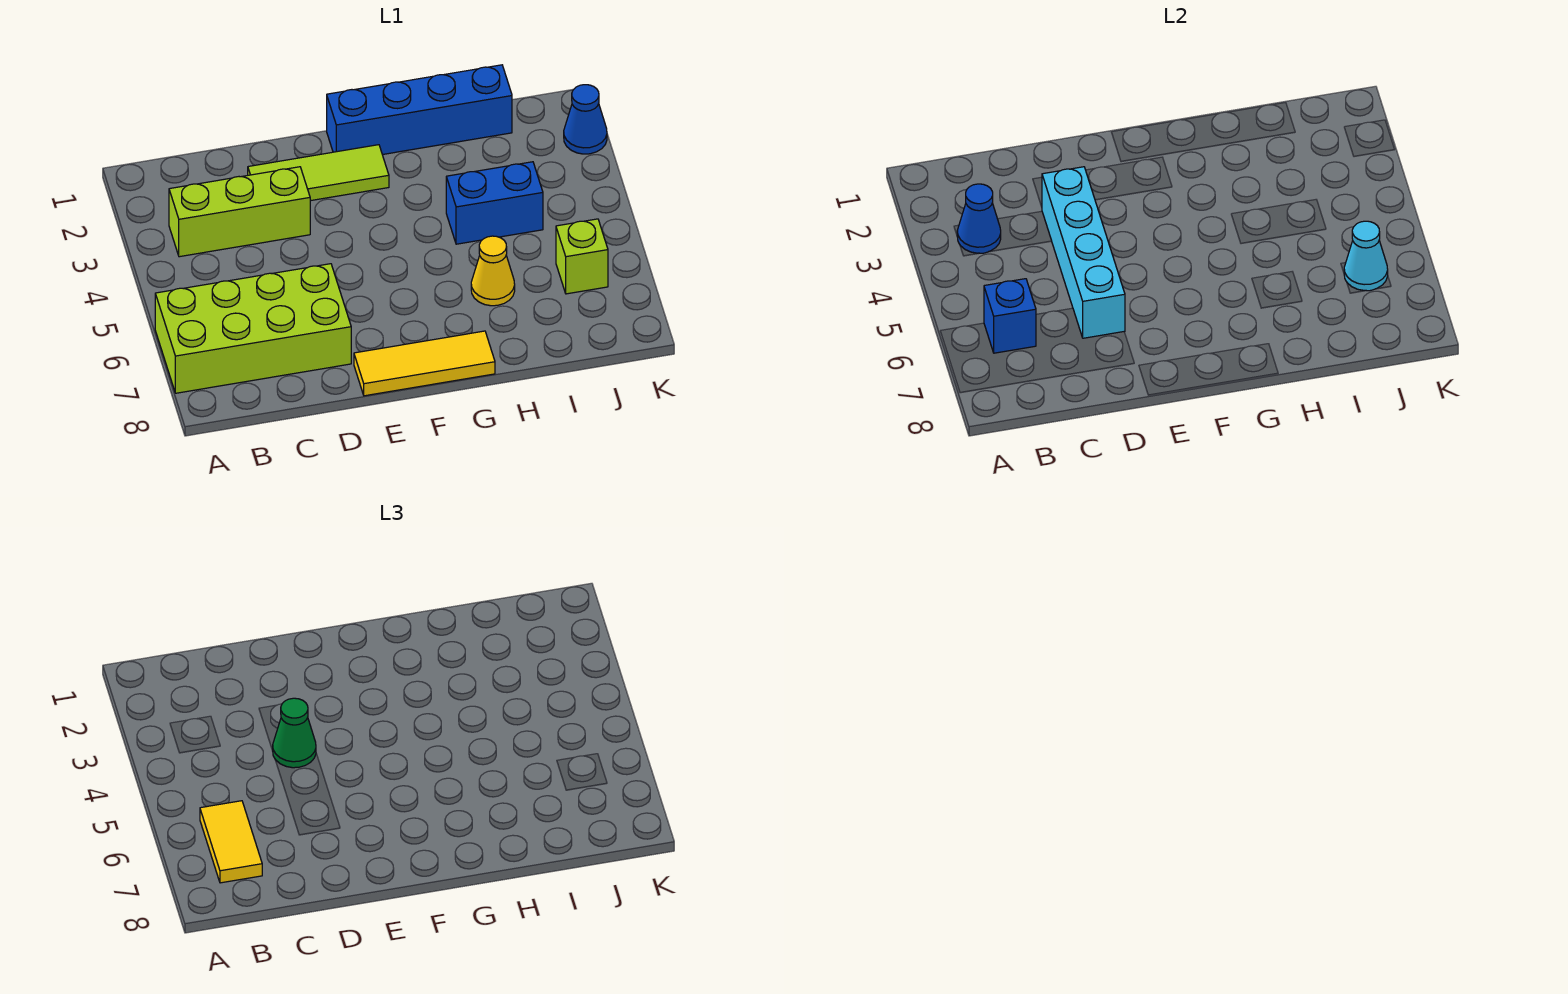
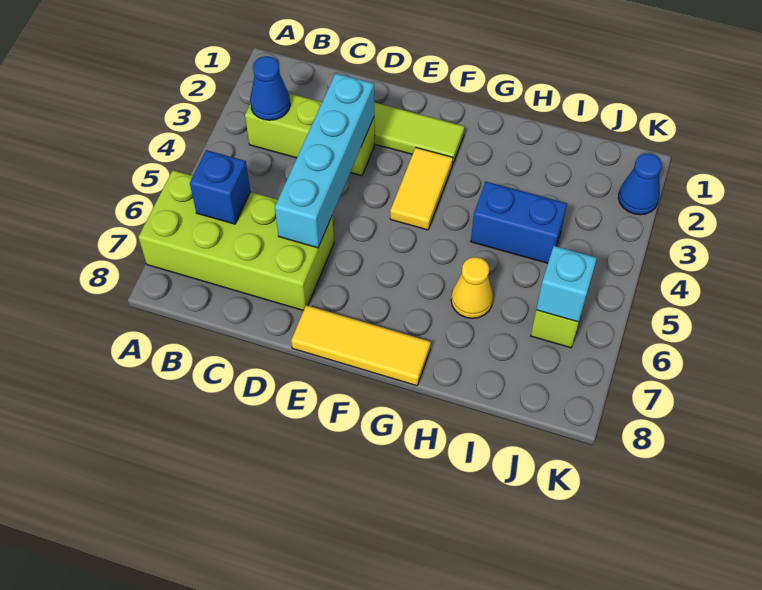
yellow tile B6:B7 level 3 -> yellow tile F3:F4 level 1
green cone D4 level 3 -> none
blue brick F1:I1 level 1 -> none
cyan cone J6 level 2 -> cyan brick J6 level 2

